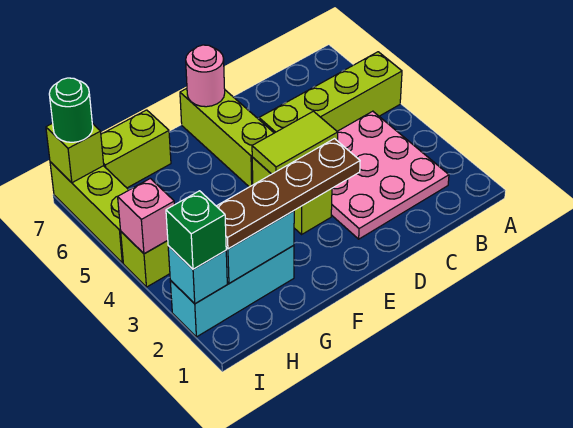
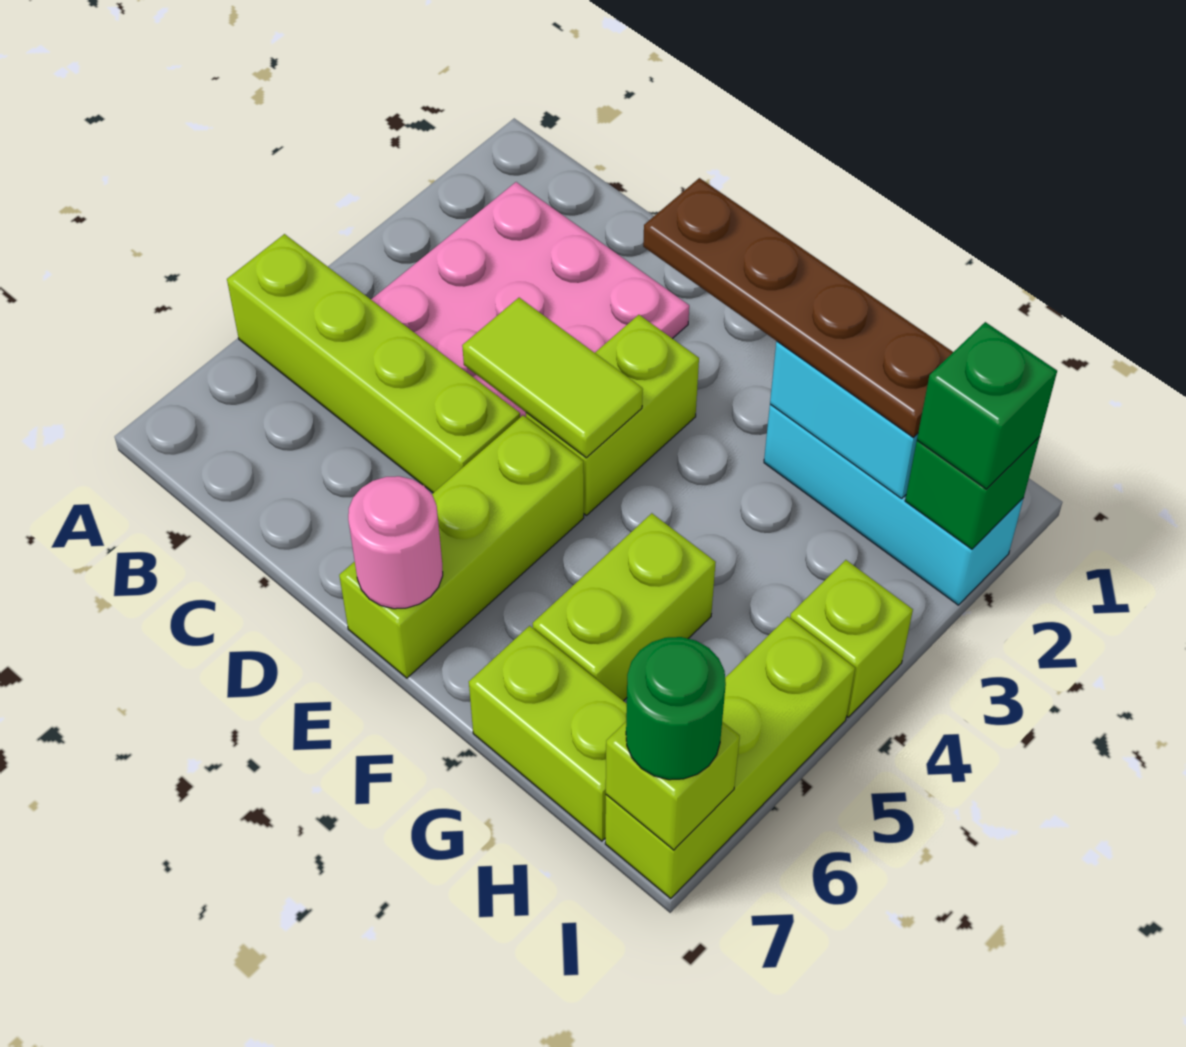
none -> lime brick G5:G6 level 1
cyan brick I2 level 2 -> green brick I2 level 2
pink brick I4 level 2 -> none

